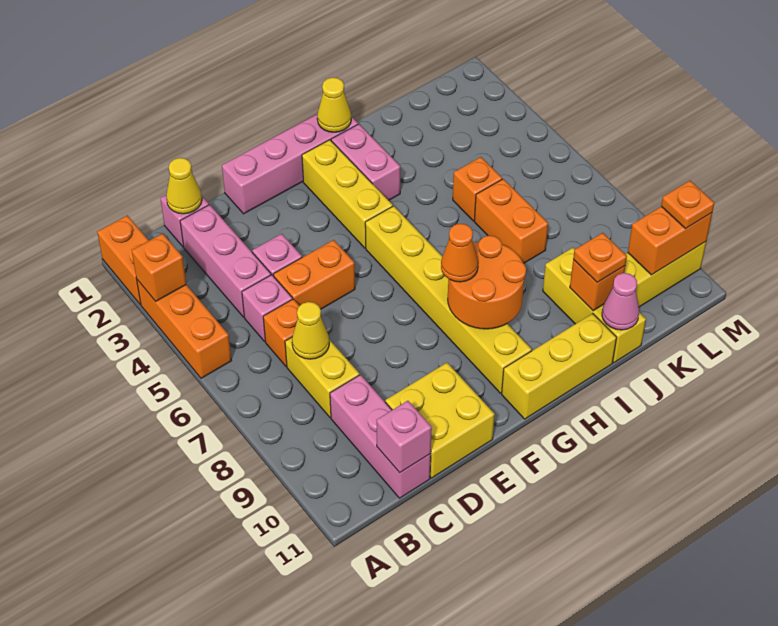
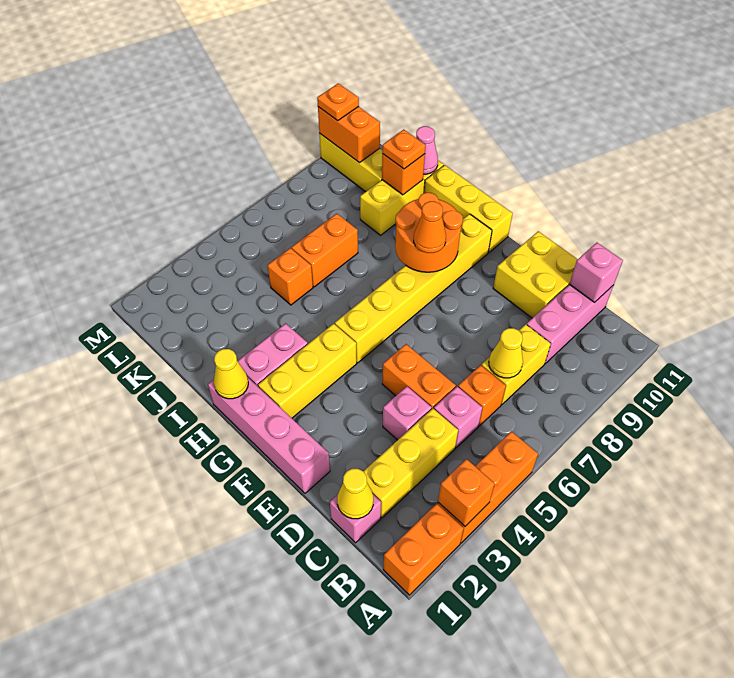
pink brick C2:C4 level 1 -> yellow brick C2:C4 level 1

